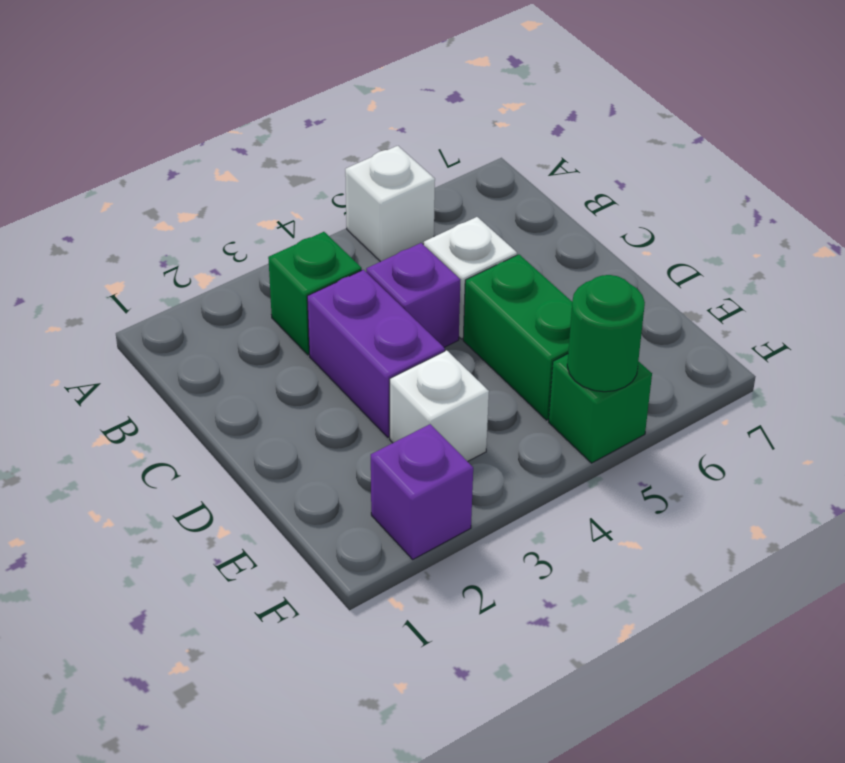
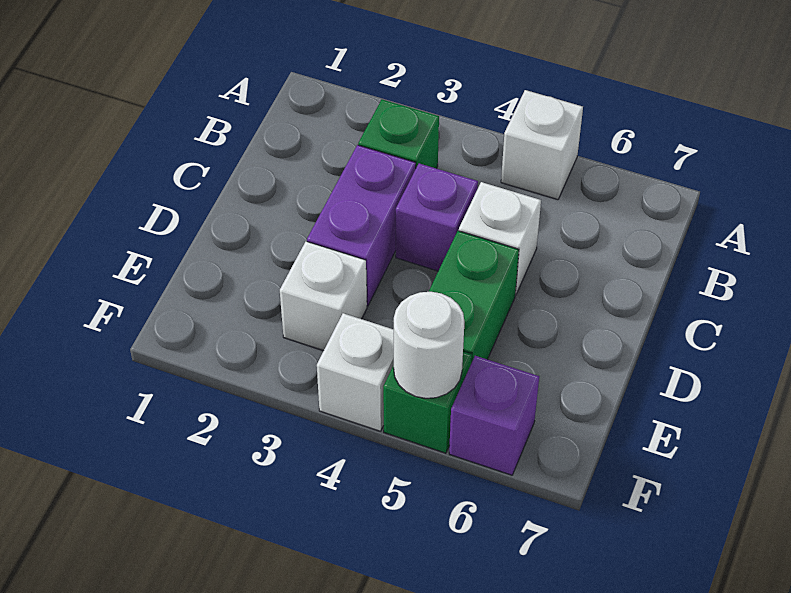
purple brick F2 level 1 -> purple brick F6 level 1
none -> white brick F4 level 1
green round brick F5 level 2 -> white round brick F5 level 2

